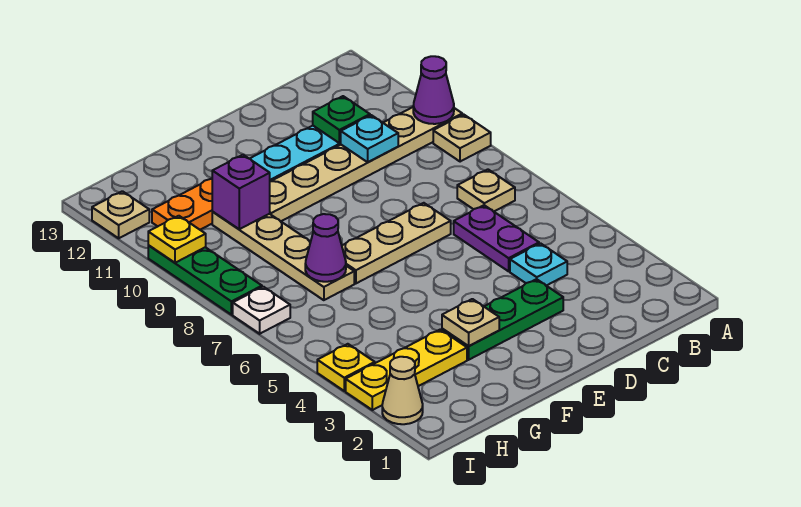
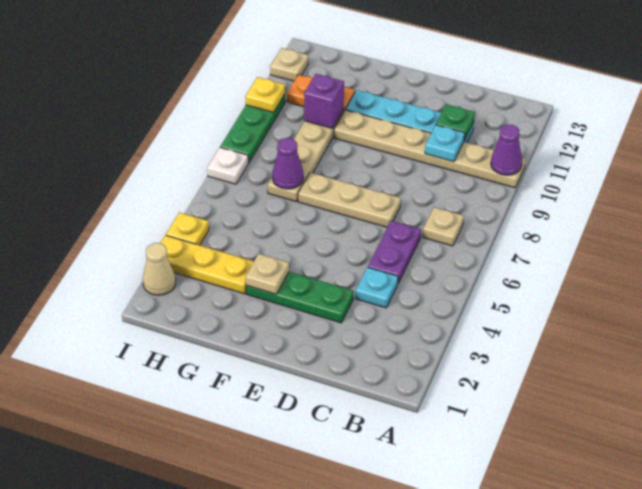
tan plate A9 level 1 -> none

